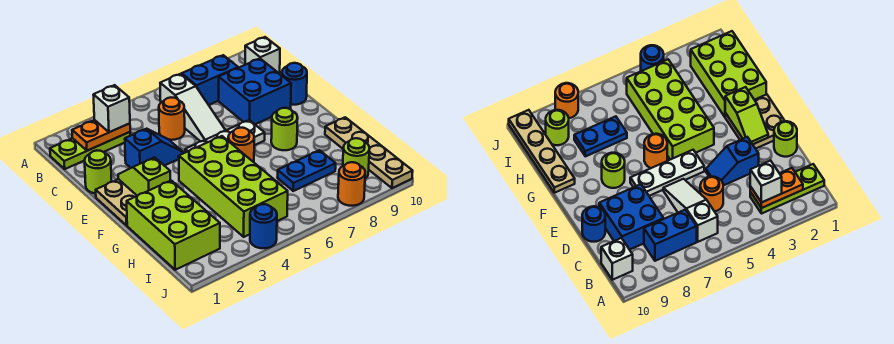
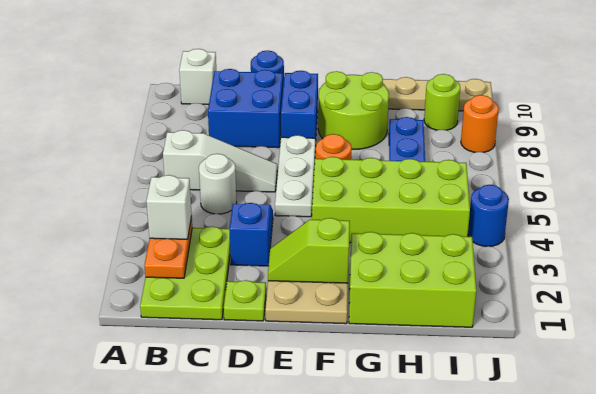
lime plate B1:B3 level 1 -> lime plate B1:C3 level 1
blue brick B7:B8 level 1 -> blue brick E8:E9 level 1
orange round brick C5 level 1 -> white round brick C5 level 1
lime round brick D1 level 1 -> lime plate D1 level 1
lime round brick F8 level 1 -> lime round brick F8:G9 level 1

